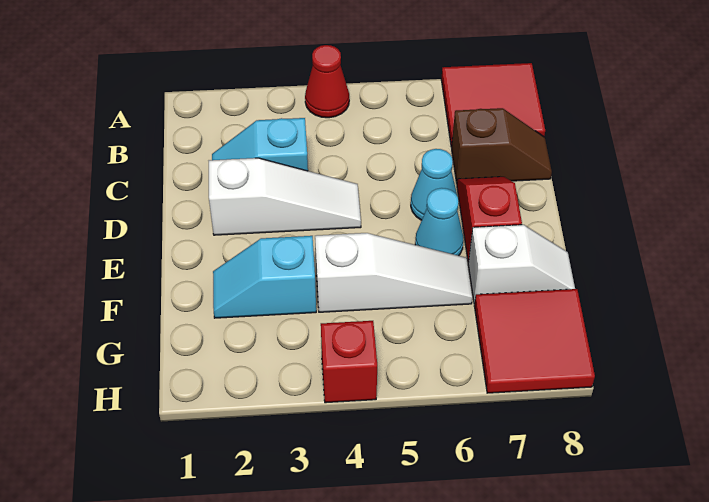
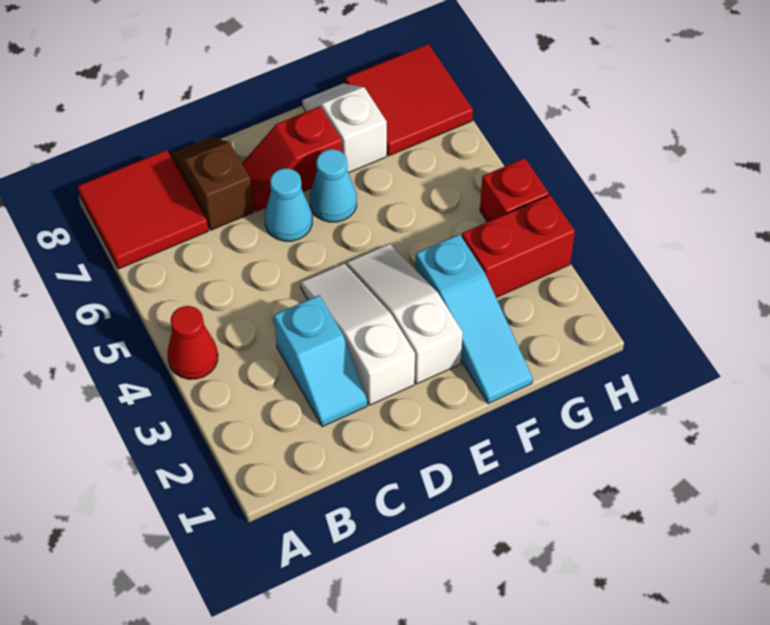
cyan slope F2:F3 level 1 top 3 -> cyan slope F1:F3 level 1 top 3
white slope F4:F6 level 1 top 4 -> white slope E2:E4 level 1 top 2
none -> red brick G3:H3 level 1

